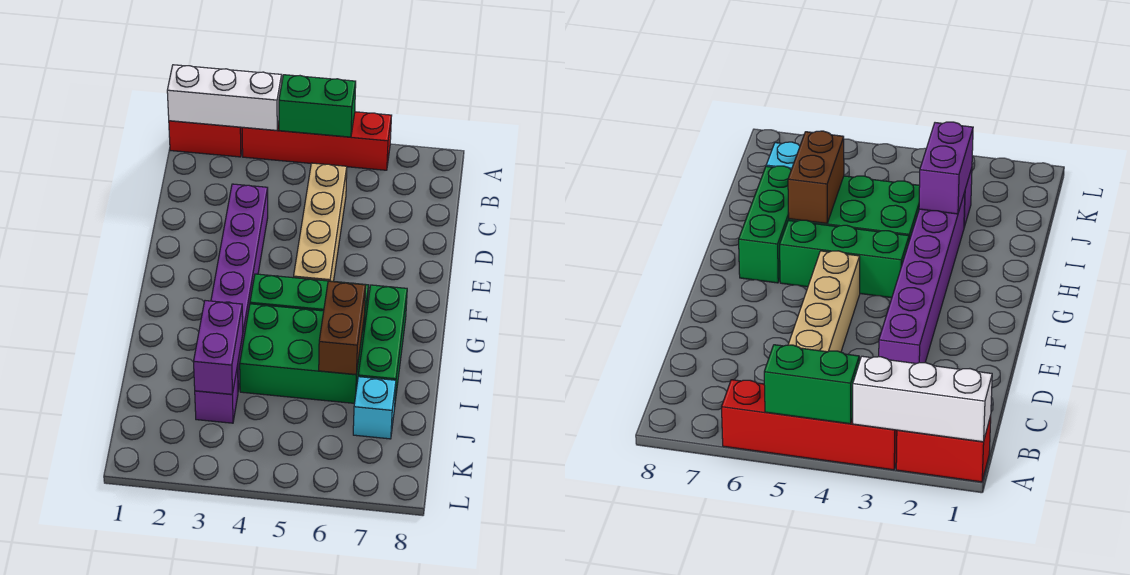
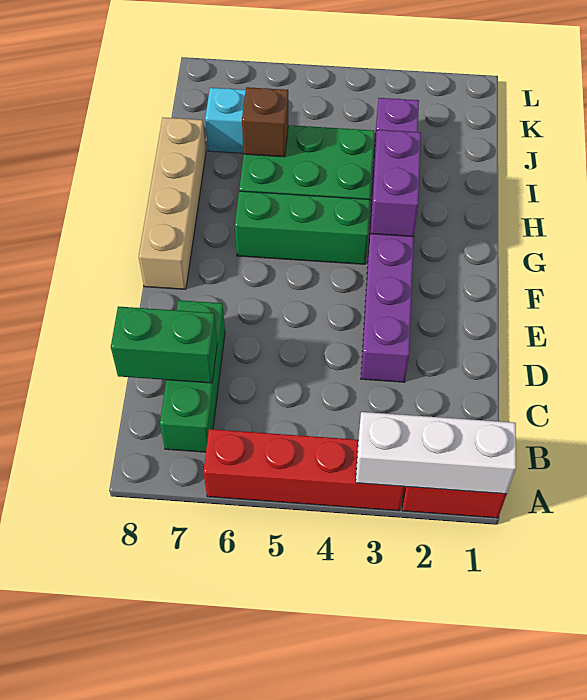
green brick A4:A5 level 2 -> green brick C7:C8 level 2
tan brick C5:F5 level 1 -> tan brick F8:I8 level 1
green brick G7:I7 level 1 -> green brick B7:D7 level 1
brown brick H6:I6 level 2 -> brown brick I6 level 2
purple brick I3:J3 level 2 -> purple brick G3:H3 level 2

